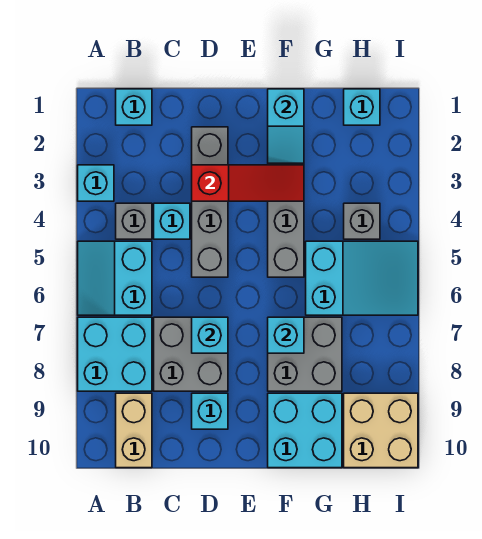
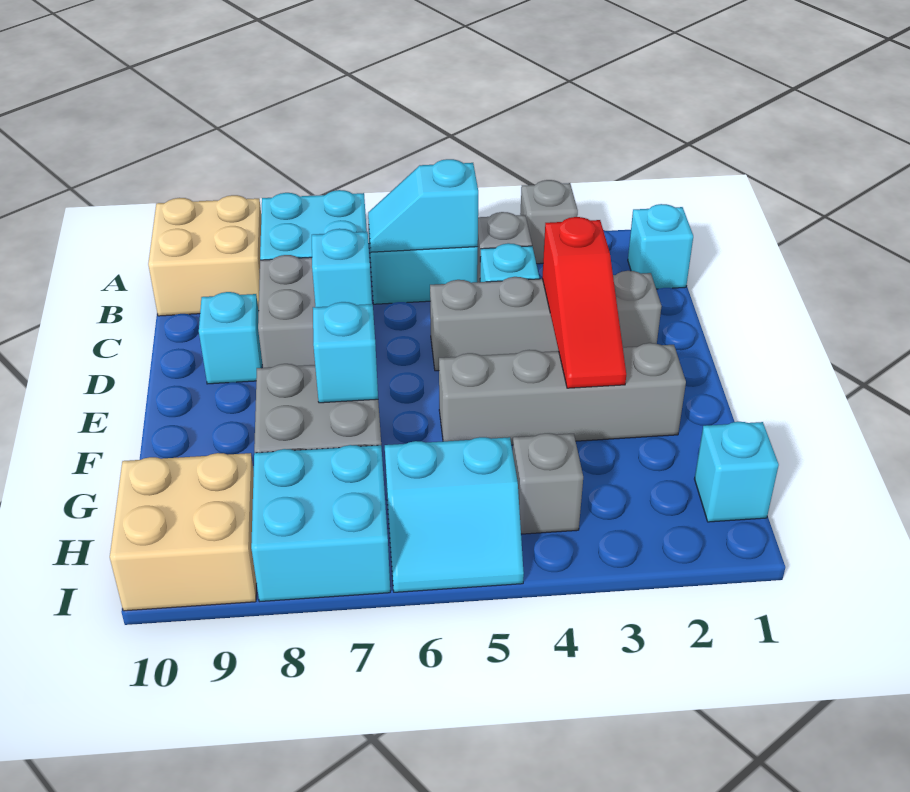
cyan brick A3 level 1 -> grey brick A3 level 1
tan brick B9:B10 level 1 -> tan brick A9:B10 level 1
cyan slope F1:F2 level 2 top 1 -> cyan slope B5:B6 level 2 top 5
cyan brick F9:G10 level 1 -> cyan brick H7:I8 level 1
cyan slope G5:I6 level 1 top G -> cyan slope H5:I6 level 1 top H

